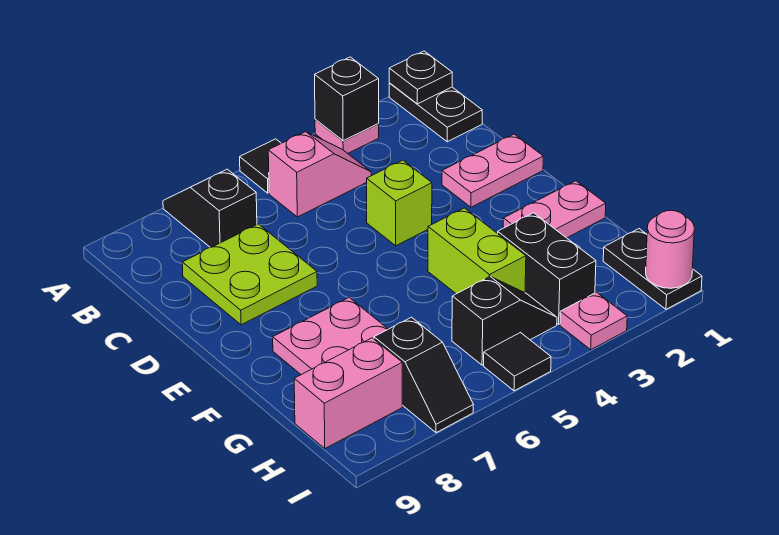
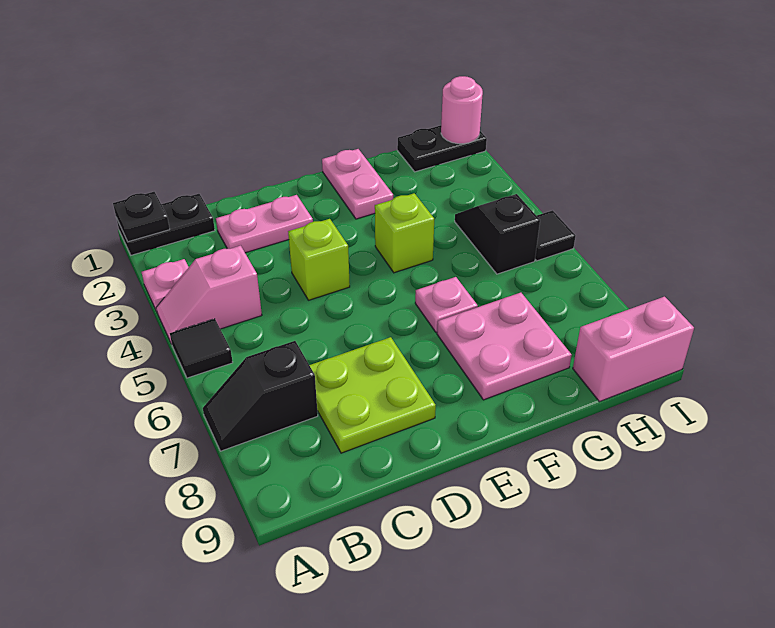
black brick A3 level 2 -> none
pink slope B4:B5 level 1 top 5 -> pink slope A4:B4 level 1 top B
pink plate D1:D2 level 1 -> pink plate C2:D2 level 1
lime brick F4:G4 level 1 -> lime brick F4 level 1
black brick G3:H3 level 1 -> none
black slope H7:I7 level 1 top H -> none
pink brick H8:H9 level 1 -> pink brick H9:I9 level 1
pink plate I3 level 1 -> pink plate F6 level 1

